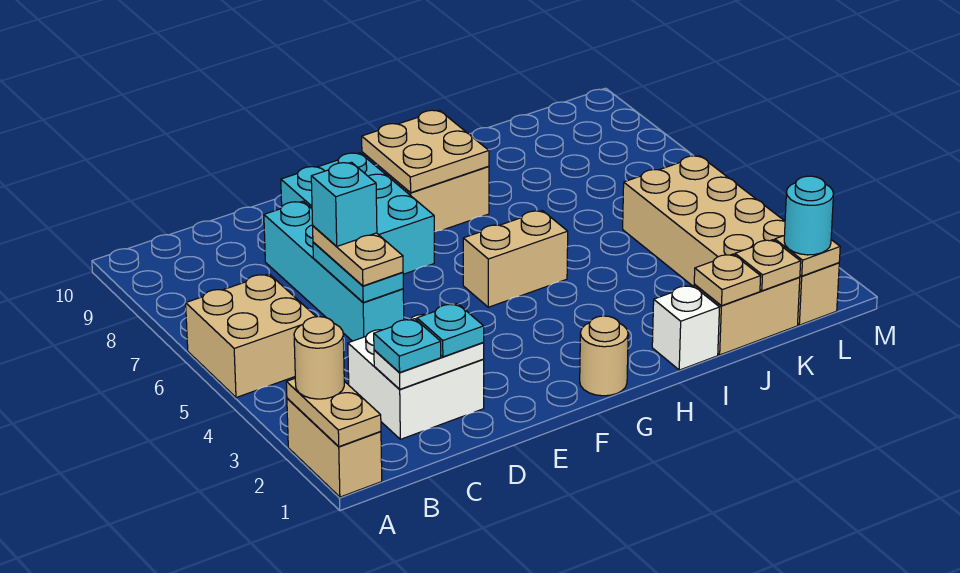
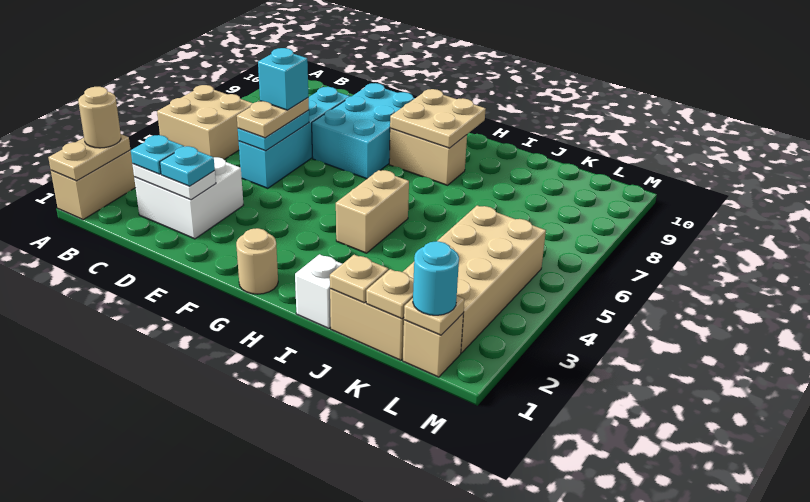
tan brick G5:H5 level 1 -> tan brick H4:H5 level 1

